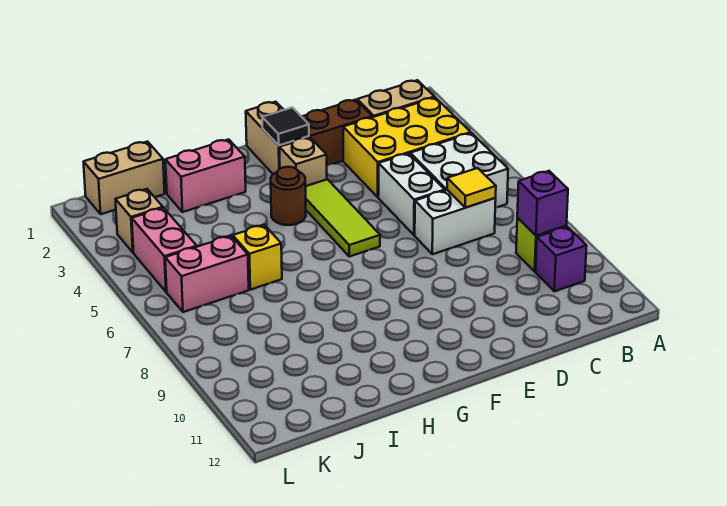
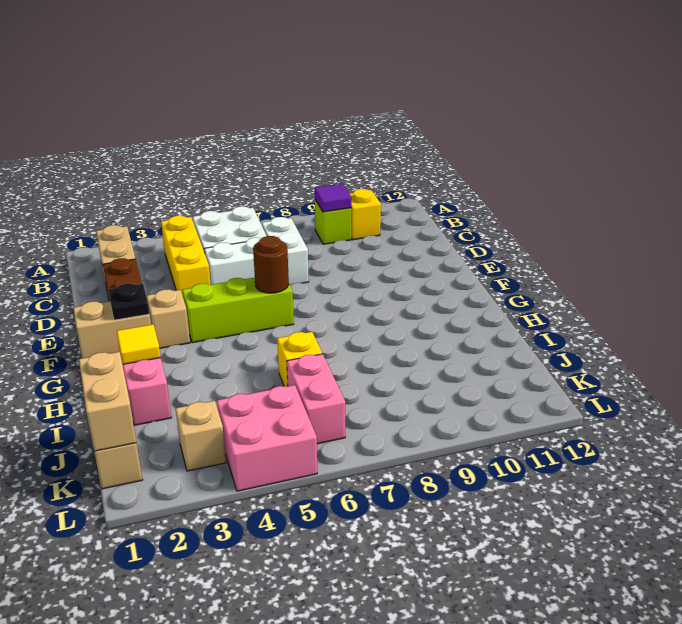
yellow brick B3:D4 level 1 -> yellow brick B4:D4 level 1
purple brick B9 level 2 -> purple tile B9 level 2
purple brick B10 level 1 -> yellow brick B10 level 1
yellow tile C7 level 2 -> yellow tile H2 level 2
black tile F2 level 2 -> black plate F2 level 2
lime tile F4:F6 level 1 -> lime brick F4:F6 level 1
brown round brick G4 level 1 -> brown round brick F6 level 2
none -> tan brick J1:K1 level 2
pink brick K4:K5 level 1 -> pink brick K4:L5 level 1

